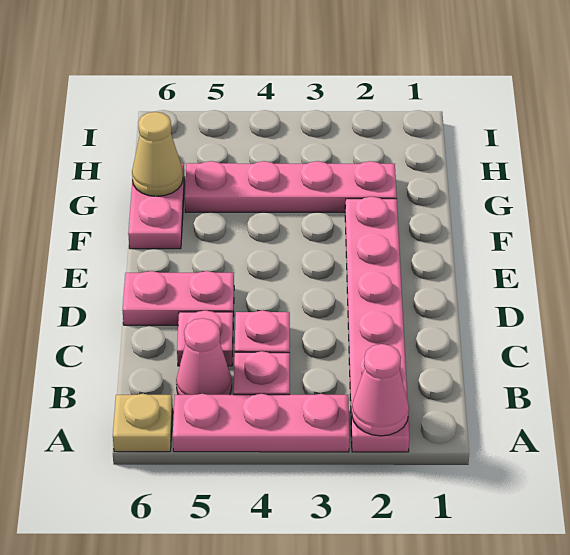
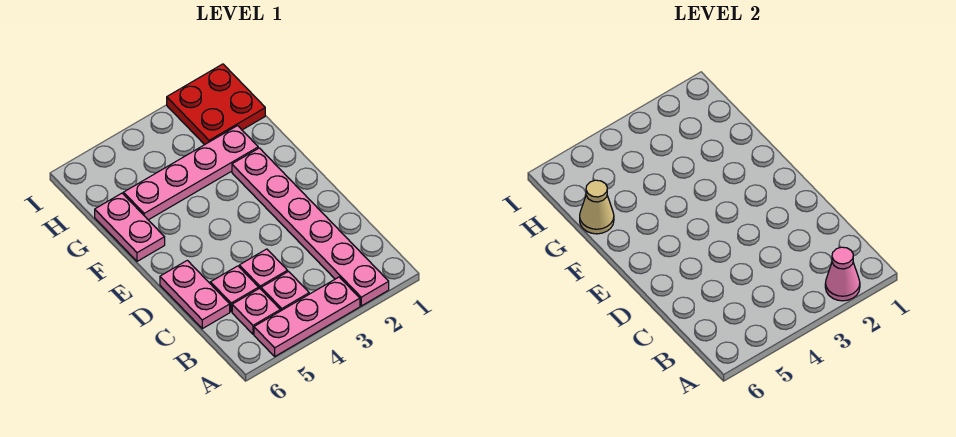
tan plate A6 level 1 -> none
pink cone B5 level 1 -> pink plate B5 level 1
pink plate D5:D6 level 1 -> pink plate C6:D6 level 1
none -> red plate H1:I2 level 1

